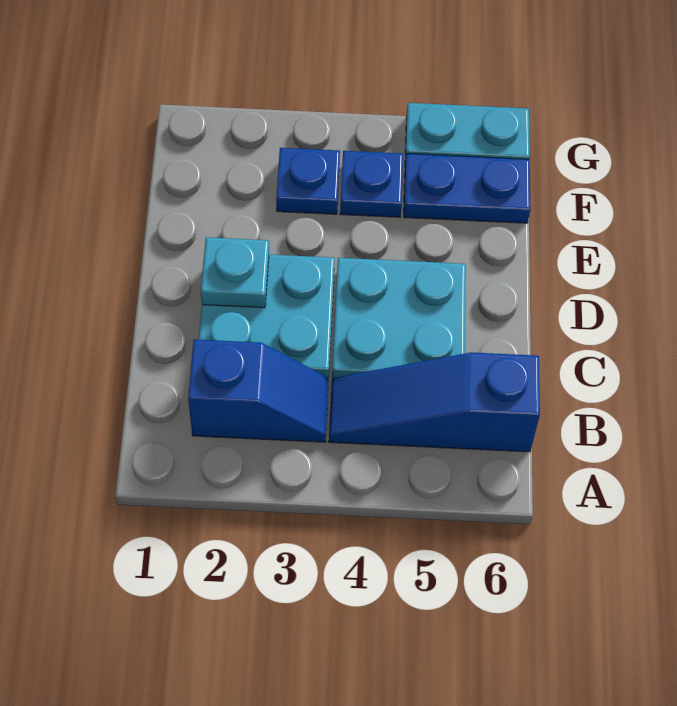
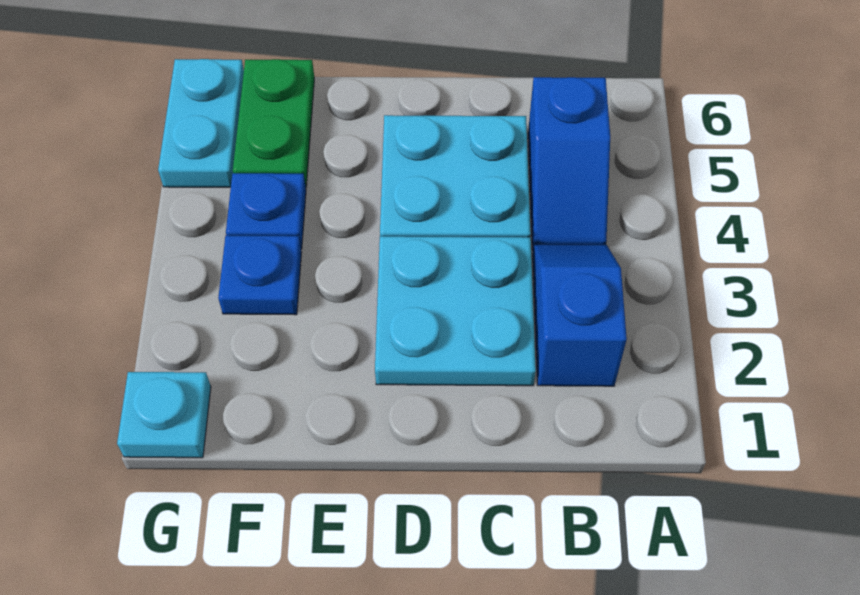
blue slope B4:B6 level 1 top 6 -> blue slope B4:B5 level 1 top 5
cyan plate D2 level 2 -> cyan plate G1 level 1
blue plate F5:F6 level 1 -> green plate F5:F6 level 1

